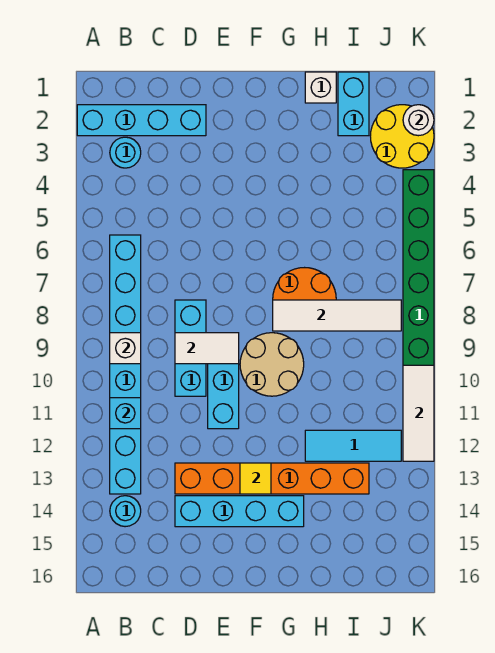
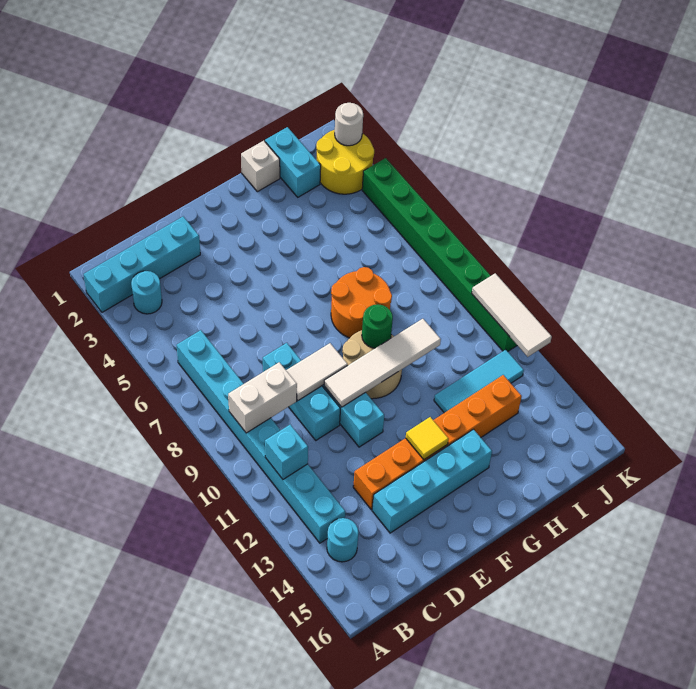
white brick B9 level 2 -> white brick B9:C9 level 2
white tile G8:J8 level 2 -> white tile E10:H10 level 2
none -> green round brick G9 level 2

